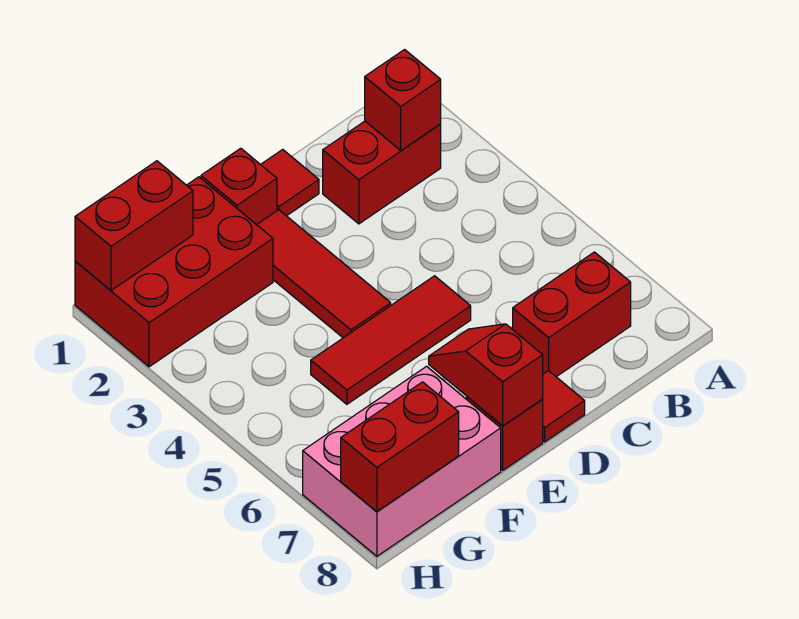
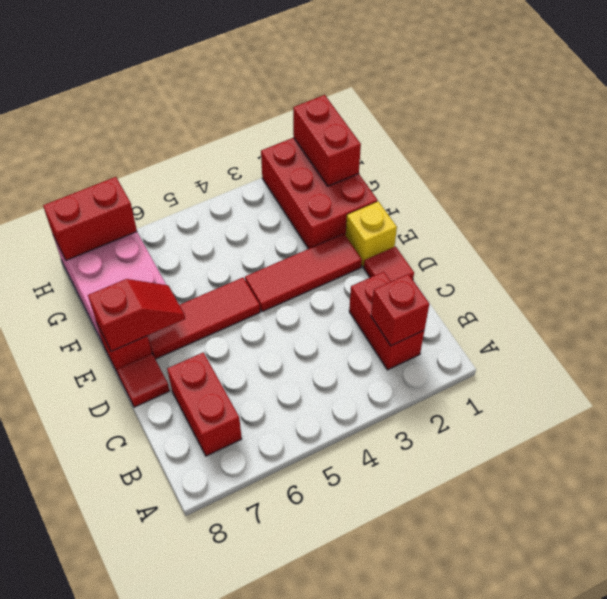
red tile D5:F5 level 1 -> red tile E5:E7 level 1
red brick E1 level 1 -> yellow brick E1 level 1
red brick G8:H8 level 2 -> red brick H7:H8 level 2

